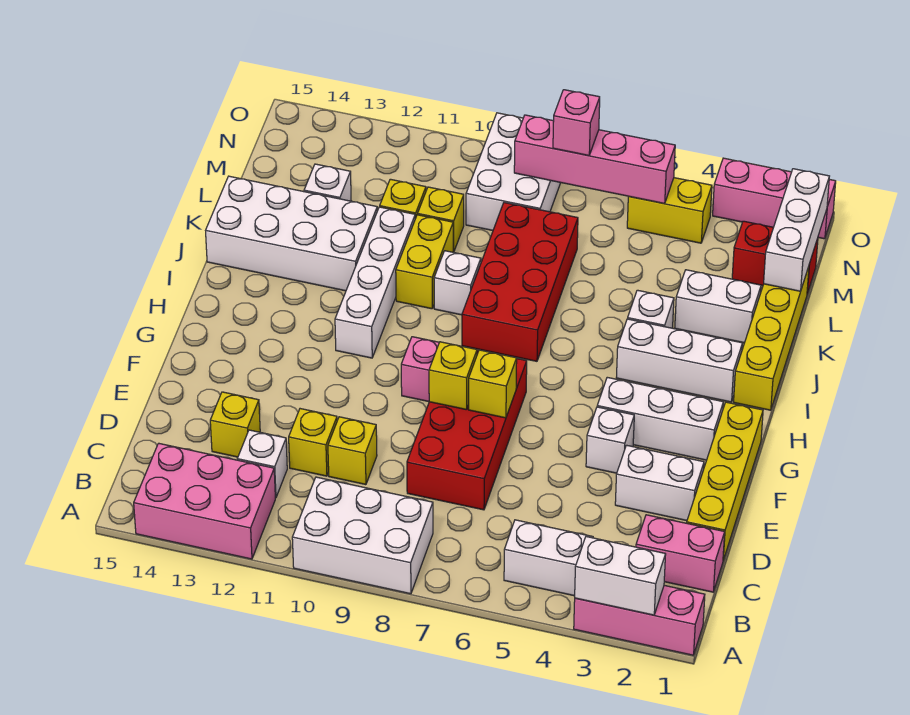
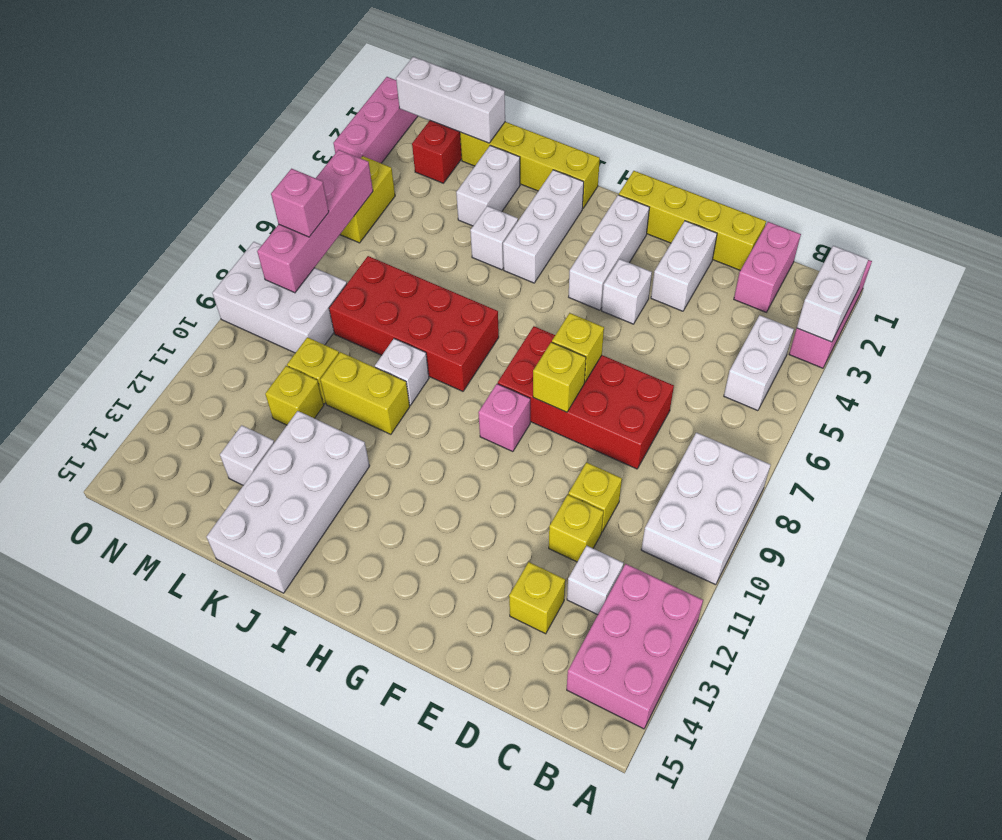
white brick H11:K11 level 1 -> none

